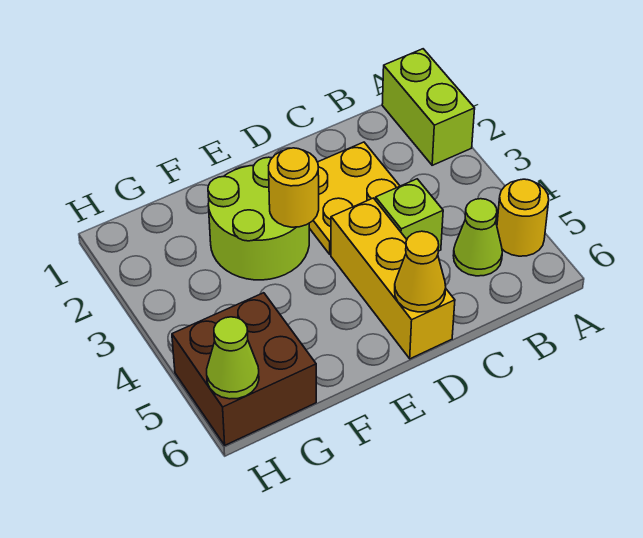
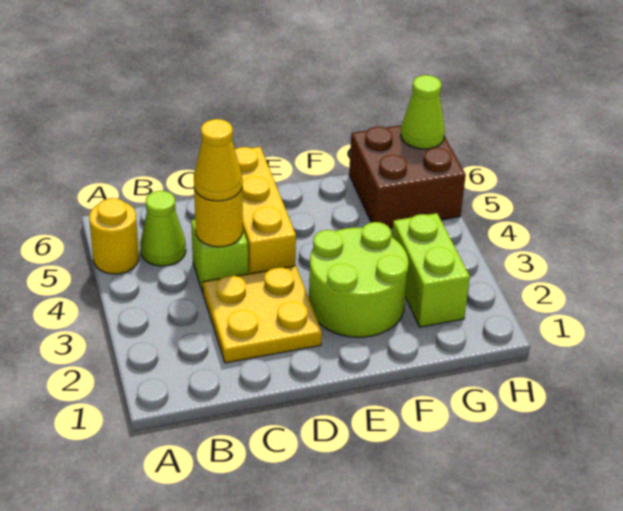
lime brick A1:A2 level 1 -> lime brick G2:G3 level 1
yellow cone D6 level 2 -> yellow cone C4 level 3
yellow round brick E3 level 2 -> yellow round brick C4 level 2

